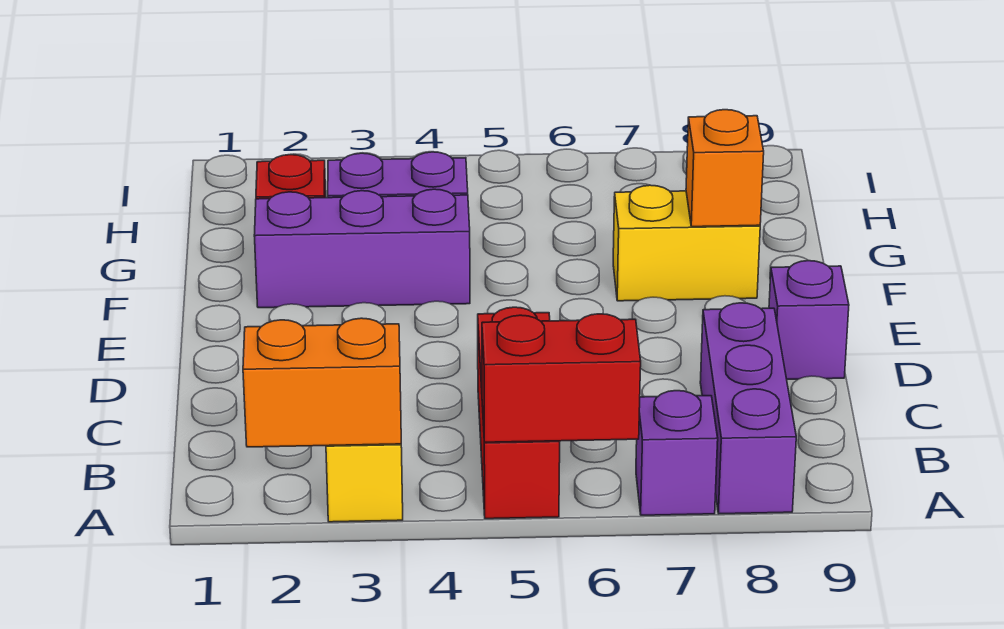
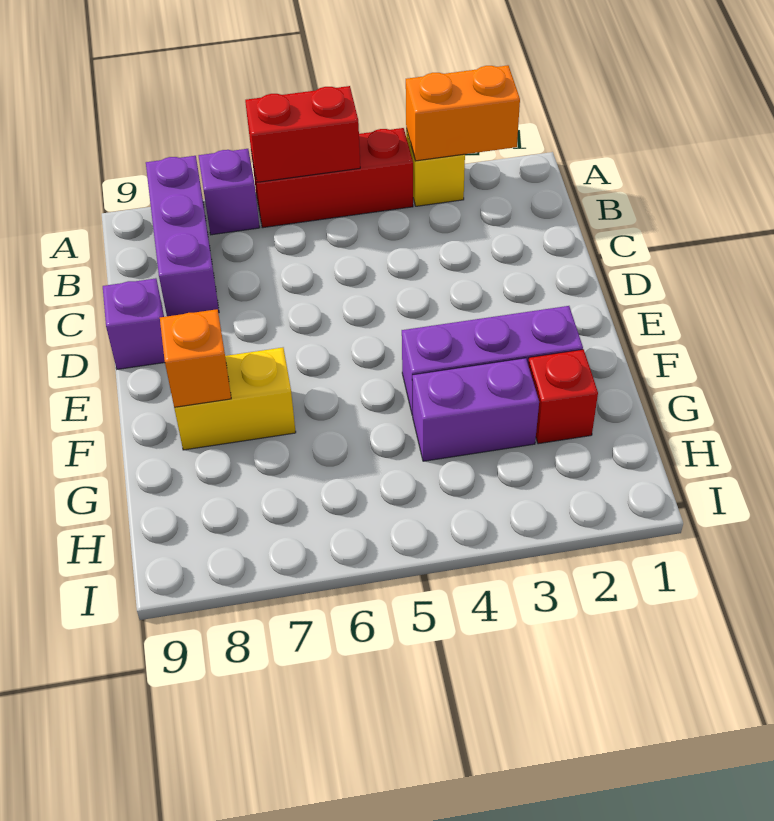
red brick A5:C5 level 1 -> red brick A4:A6 level 1

